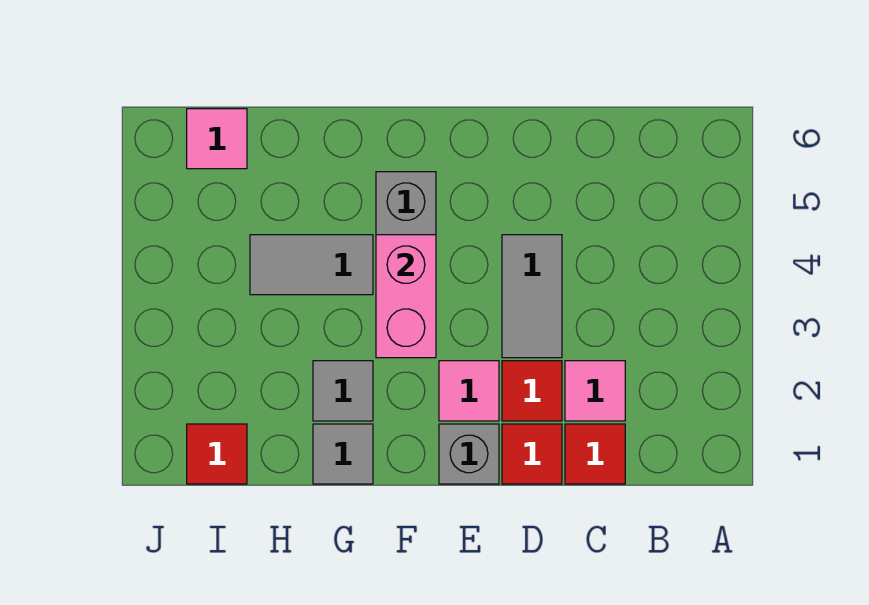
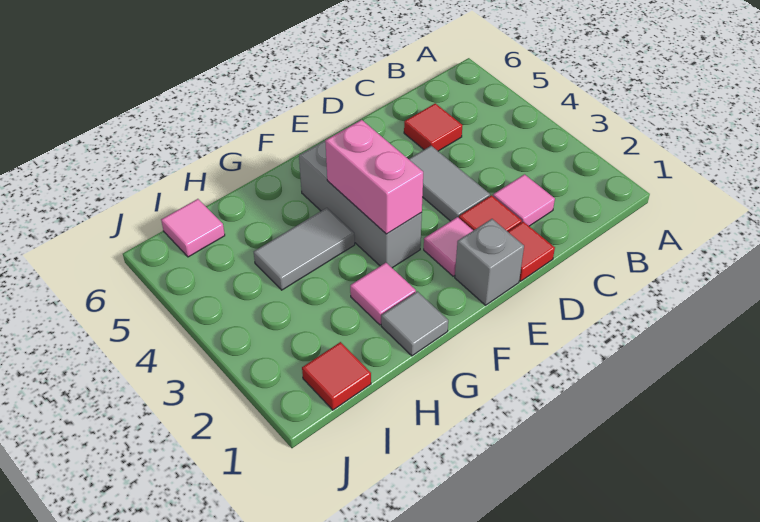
red tile C1 level 1 -> red tile C5 level 1
grey tile G2 level 1 -> pink tile G2 level 1

